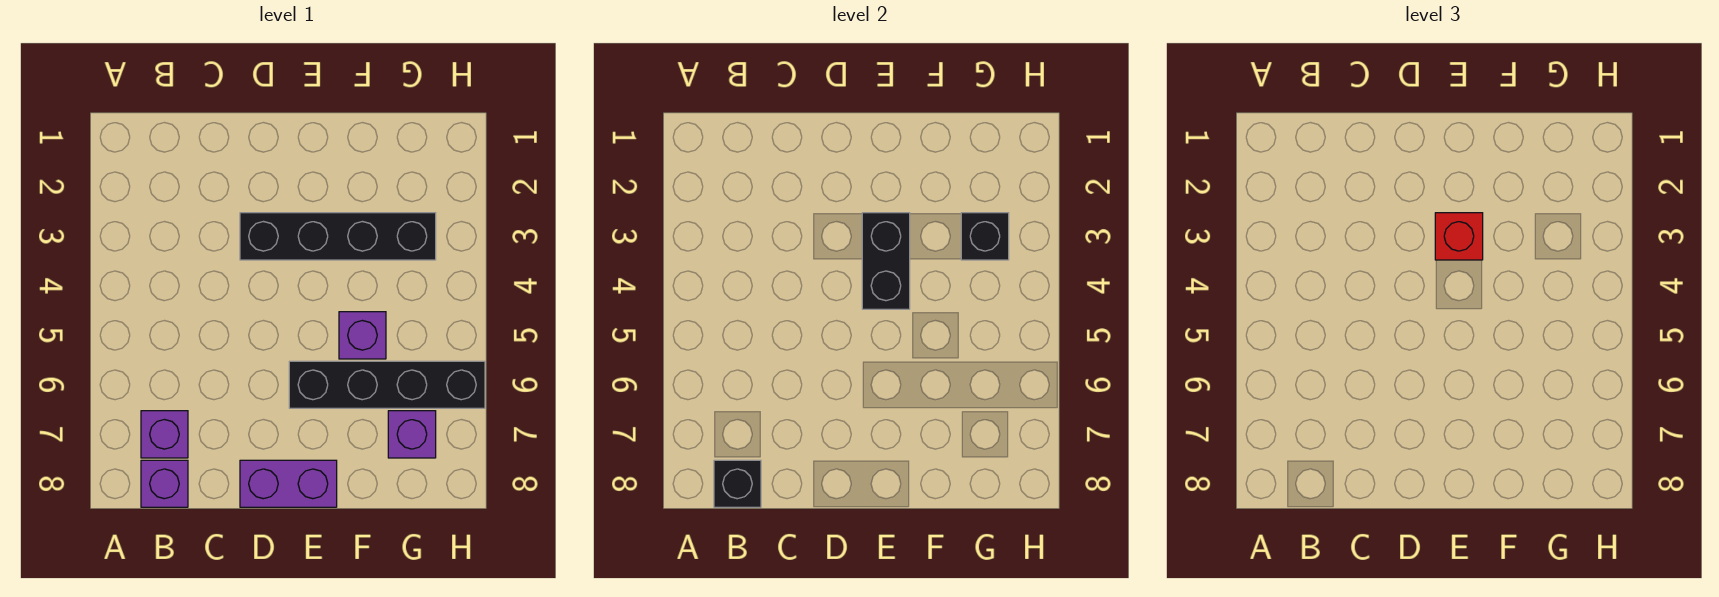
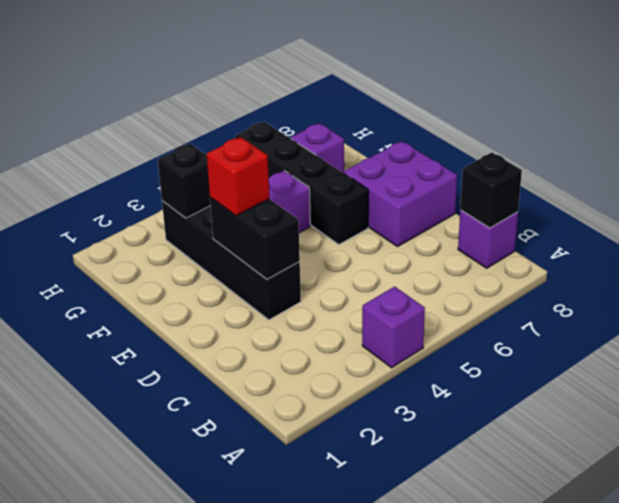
purple brick B7 level 1 -> purple brick A4 level 1
purple brick D8:E8 level 1 -> purple brick D7:E8 level 1
black brick E3:E4 level 2 -> black brick D3:E3 level 2

